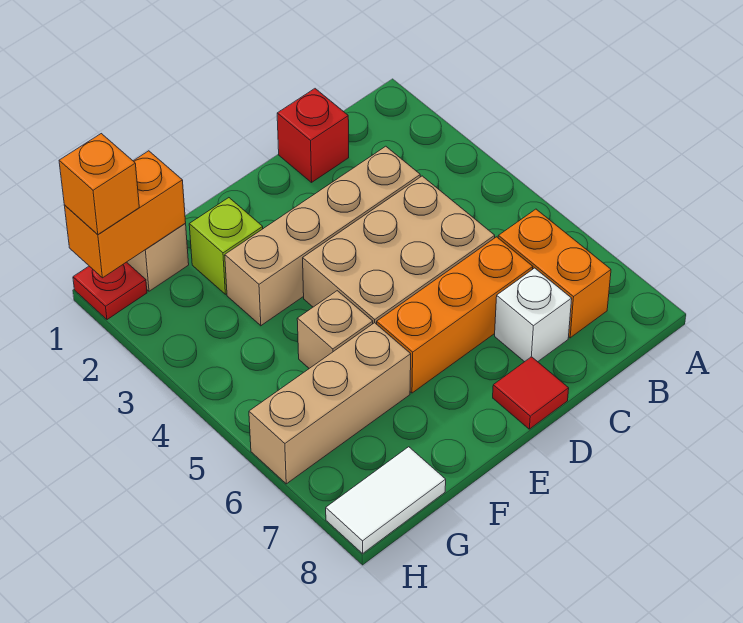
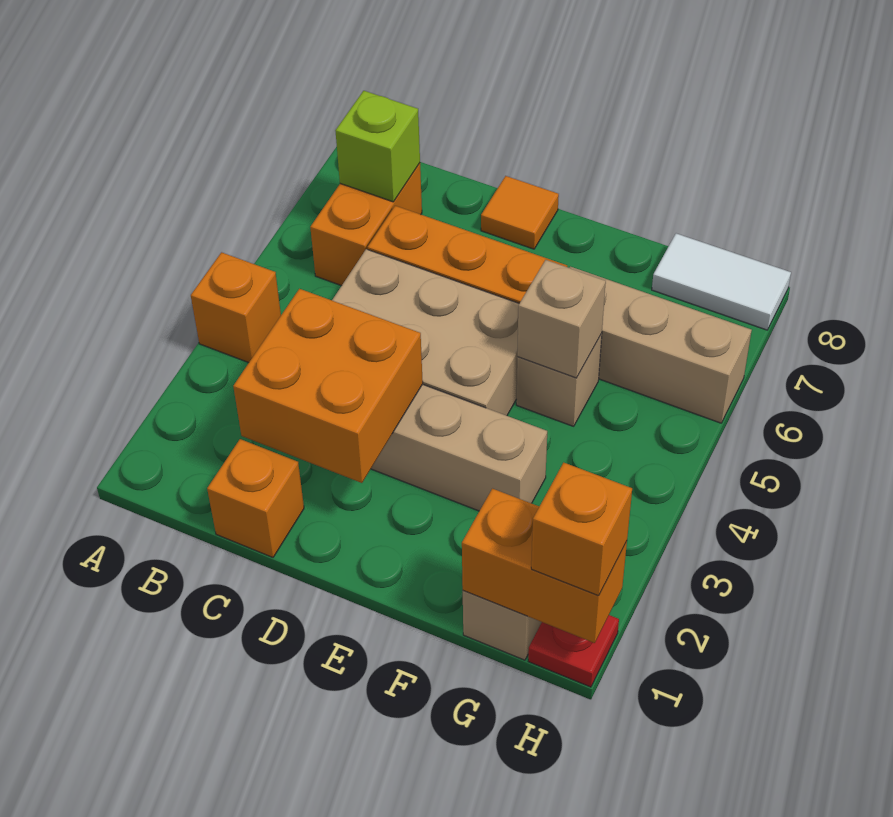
none -> orange brick A4 level 1
red brick C1 level 1 -> orange brick C1 level 1
none -> orange brick C2:D3 level 2
white brick C7 level 1 -> none
red tile D8 level 1 -> orange tile D8 level 1
lime brick F2 level 1 -> lime brick B7 level 2
none -> tan brick F5 level 2

